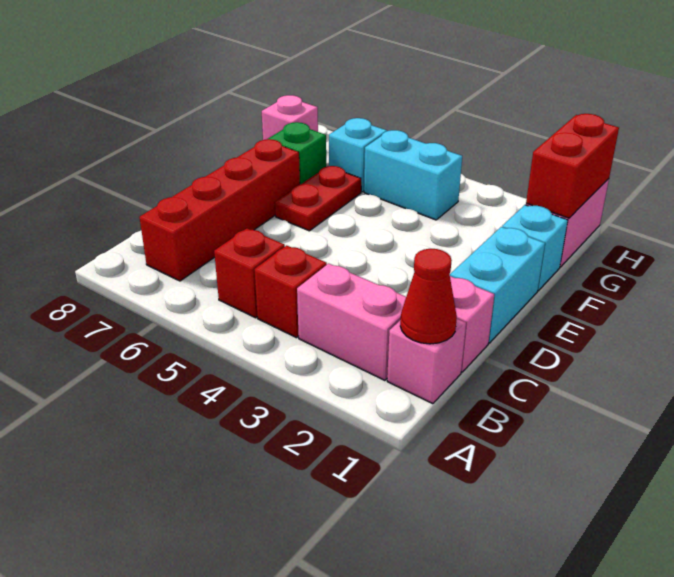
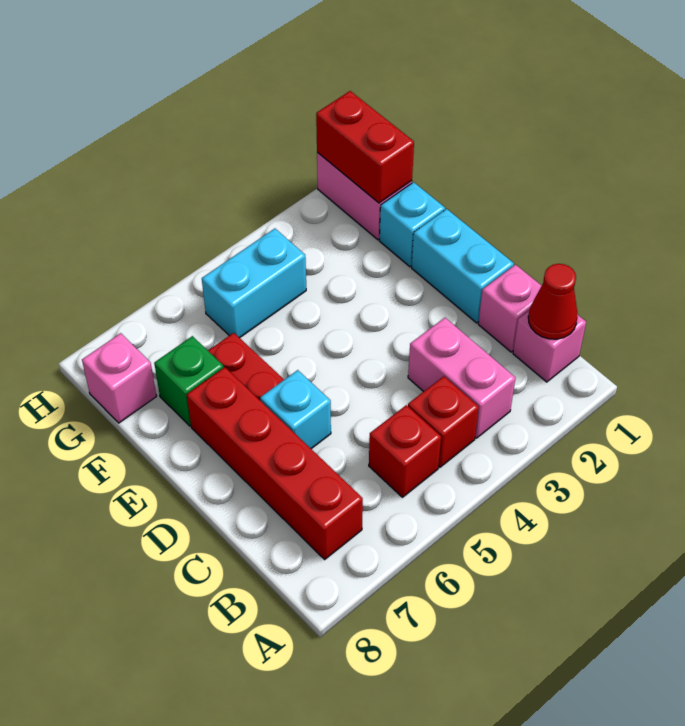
pink brick B2:B3 level 1 -> pink brick B3:C3 level 1
cyan brick G6 level 1 -> cyan brick D6 level 1

